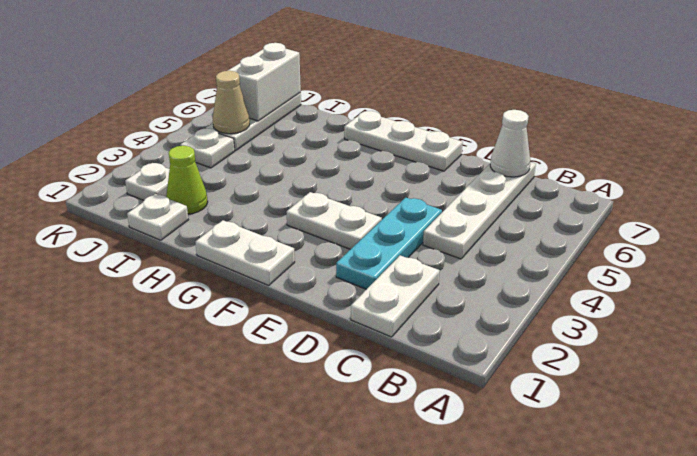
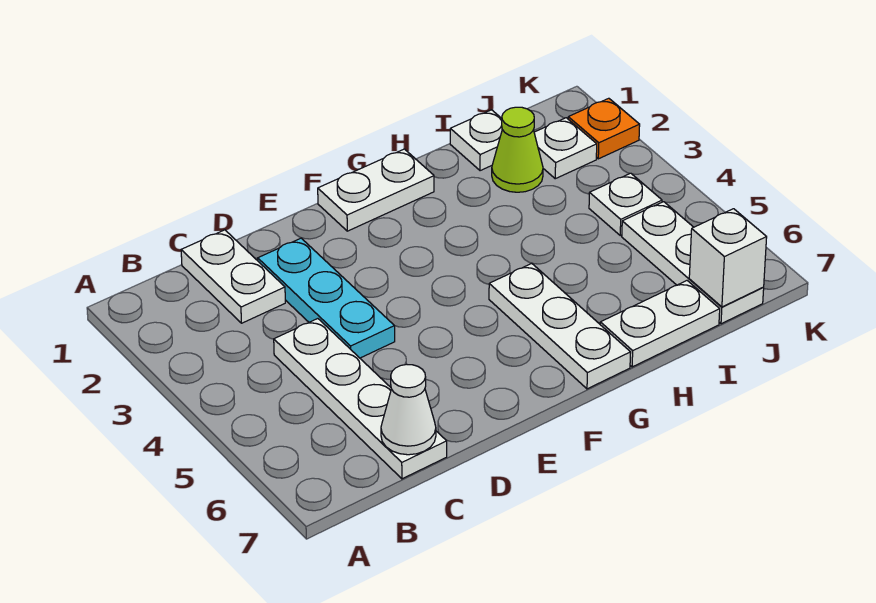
white plate E3:F3 level 1 -> white plate H7:I7 level 1
white plate E7:G7 level 1 -> white plate G5:G7 level 1
tan cone J5 level 2 -> none
white brick J6:J7 level 2 -> white brick J7 level 2
none -> orange plate K2 level 1

